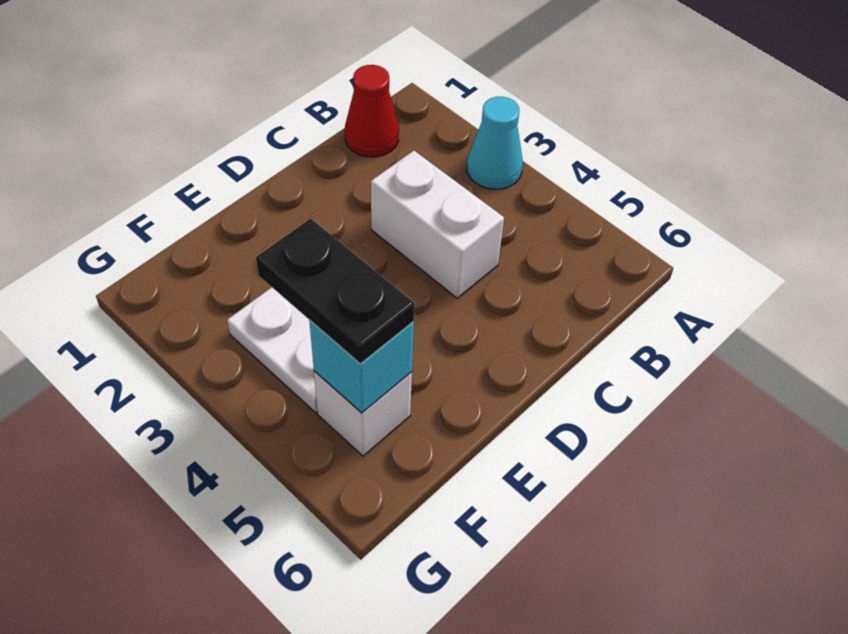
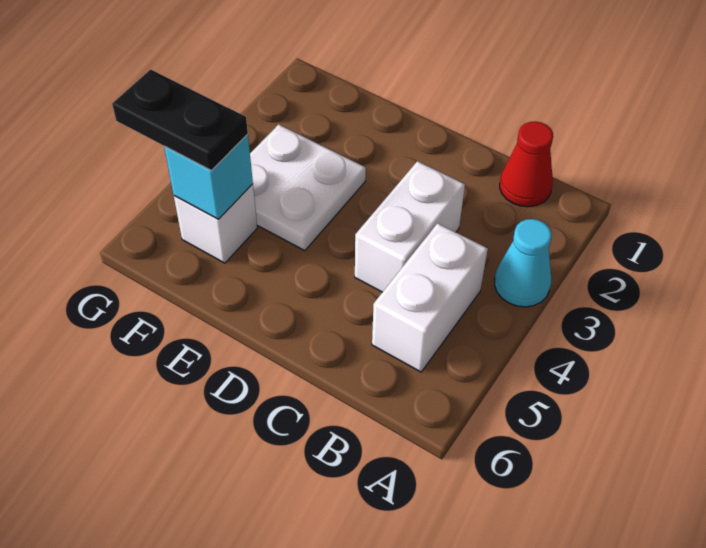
none -> white brick B4:B5 level 1
black plate F4:F5 level 3 -> black plate F5:G5 level 3

